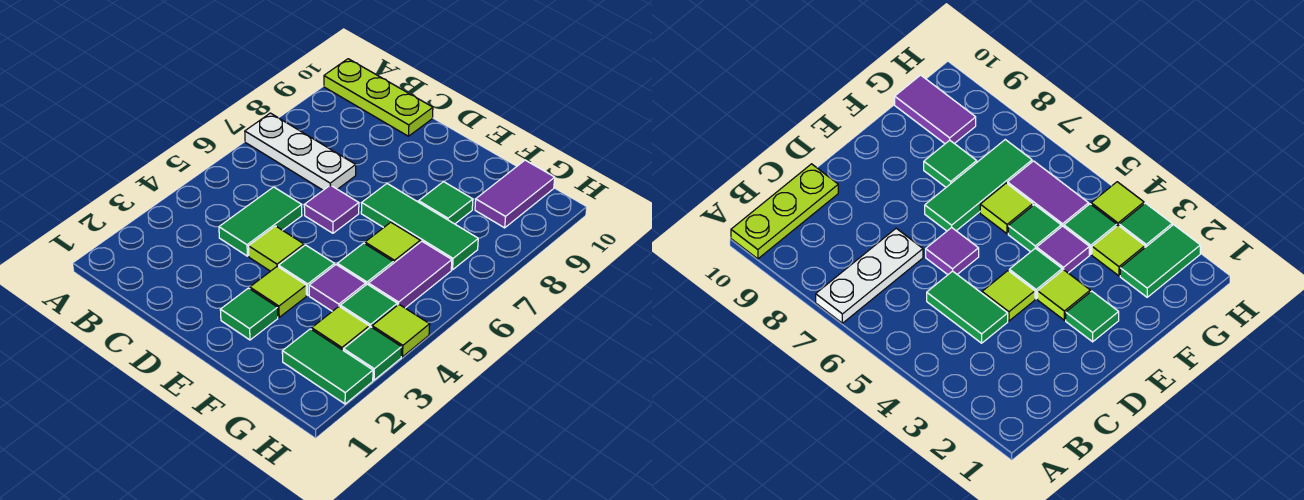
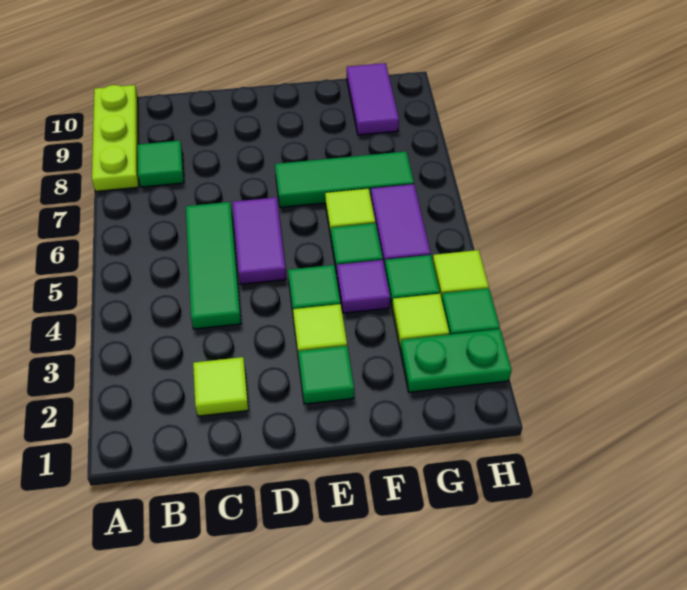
white plate A7:C7 level 1 -> none
lime plate A10:C10 level 1 -> lime plate A8:A10 level 1
green tile C4:C5 level 1 -> green tile C4:C6 level 1
lime tile D4 level 1 -> lime tile C2 level 1
purple tile D6 level 1 -> purple tile D5:D6 level 1
green tile F8 level 1 -> green tile B8 level 1
green tile G2:H2 level 1 -> green plate G2:H2 level 1

